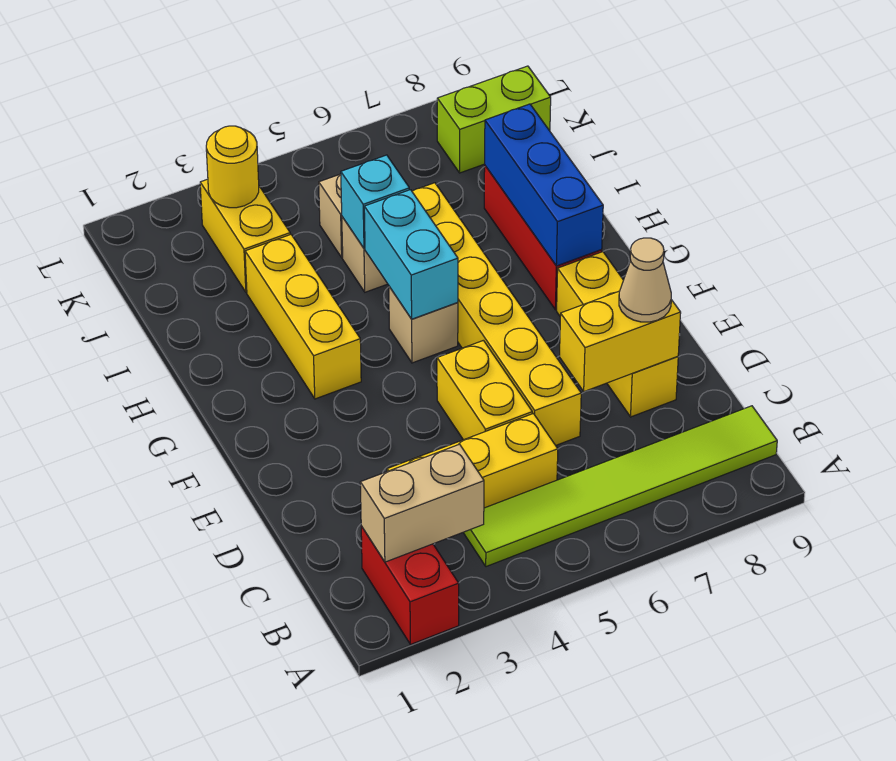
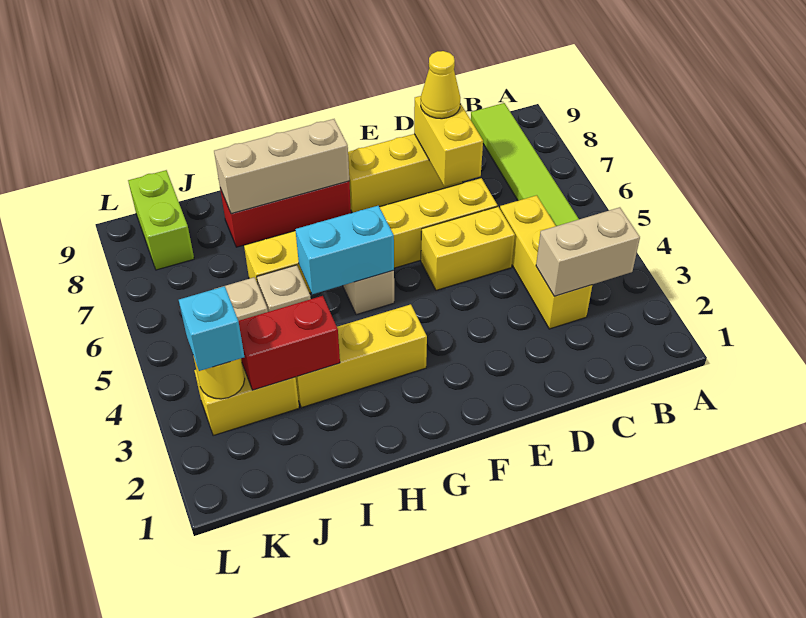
red brick A2:B2 level 1 -> red brick I3:J3 level 2
tan brick B2:B3 level 2 -> tan brick B3:C3 level 2
tan cone D8 level 3 -> yellow cone D8 level 3
blue brick G8:I8 level 2 -> tan brick G8:I8 level 2
cyan brick I5 level 2 -> cyan brick K3 level 3

